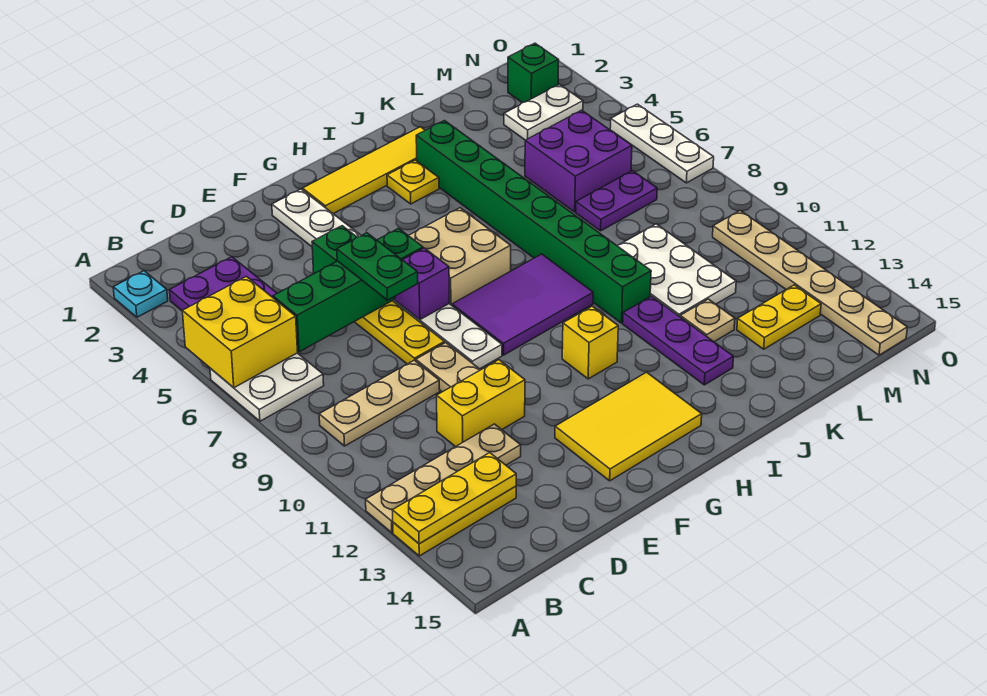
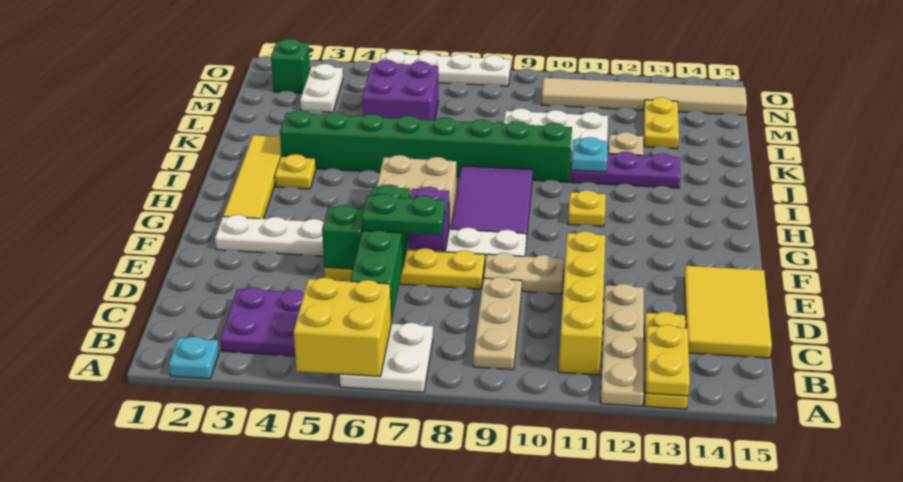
yellow plate A13:C13 level 2 -> yellow plate A13:B13 level 2
yellow brick D11:E11 level 1 -> yellow brick B11:E11 level 1
yellow tile F13:H14 level 1 -> yellow tile C14:E15 level 1
yellow brick H11 level 1 -> yellow plate H11 level 1
none -> cyan plate J11 level 2
purple plate L7:M7 level 1 -> none
tan plate N10:N15 level 1 -> tan tile N10:N15 level 1
white plate O5:O7 level 1 -> white plate O5:O8 level 1

